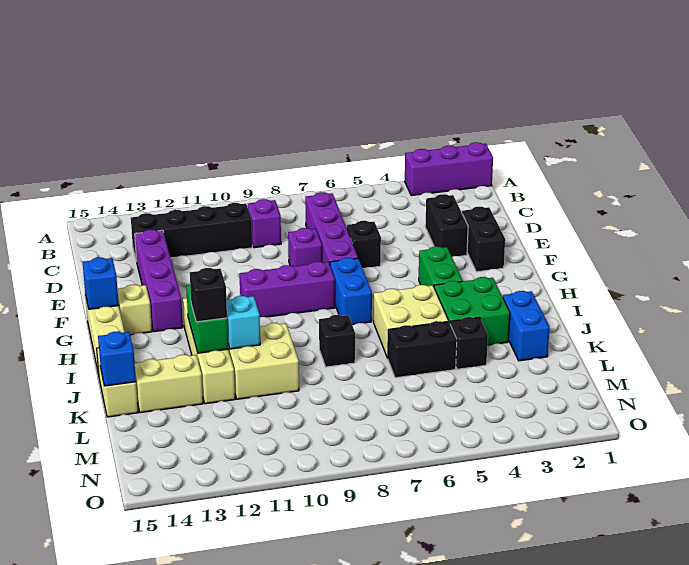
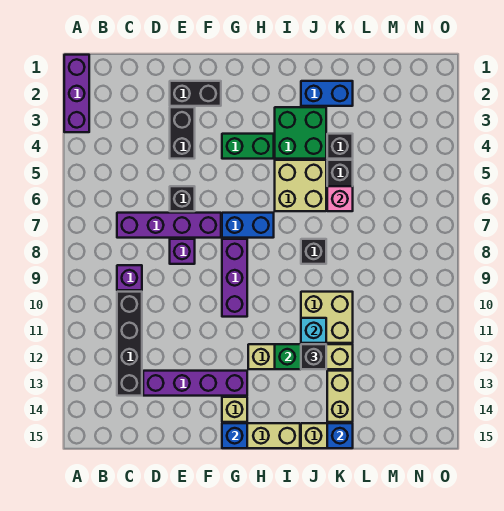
black brick D3:E3 level 1 -> black brick E3:E4 level 1
none -> pink brick K6 level 2

